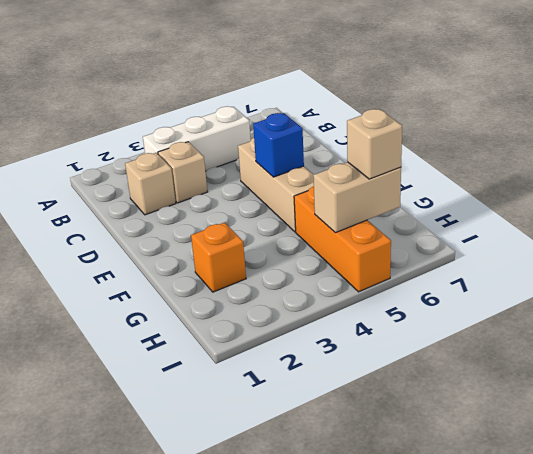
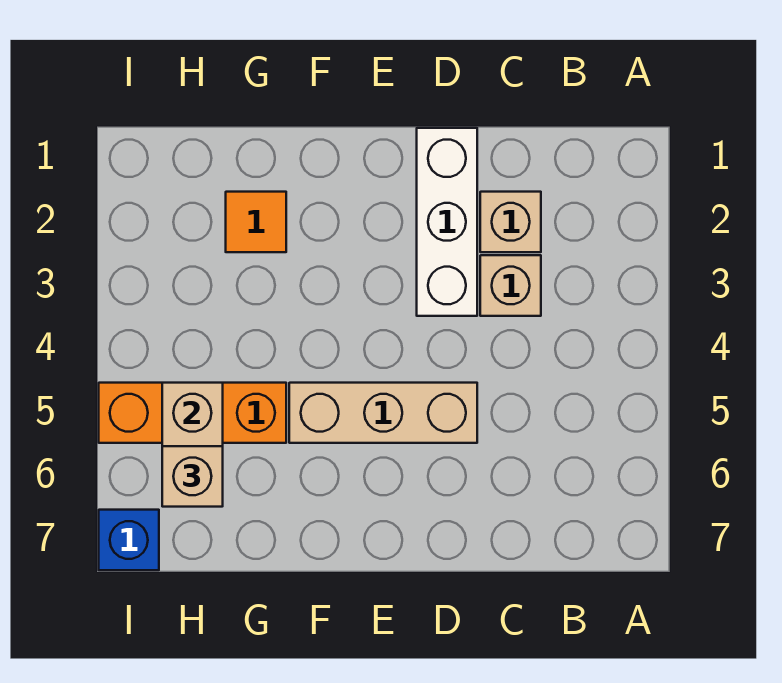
white brick B3:B5 level 1 -> white brick D1:D3 level 1
blue brick E5 level 2 -> blue brick I7 level 1
orange brick G2 level 1 -> orange tile G2 level 1

